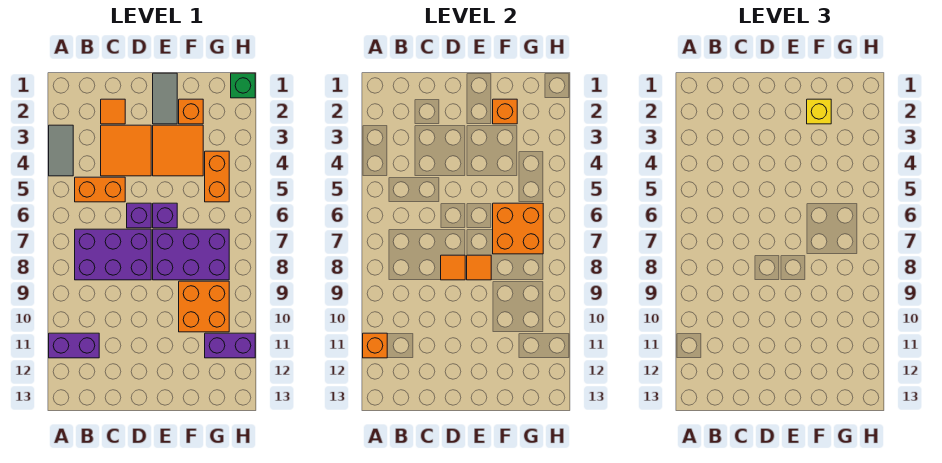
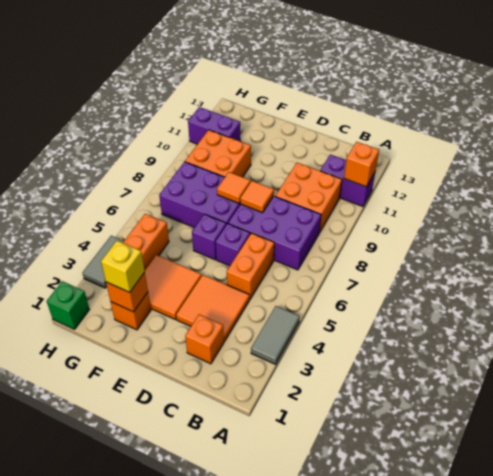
orange brick B5:C5 level 1 -> orange brick C5:C6 level 1
orange tile C2 level 1 -> orange brick C2 level 1
grey tile E1:E2 level 1 -> grey tile H3:H4 level 1
orange brick F6:G7 level 2 -> orange brick B9:C10 level 1

